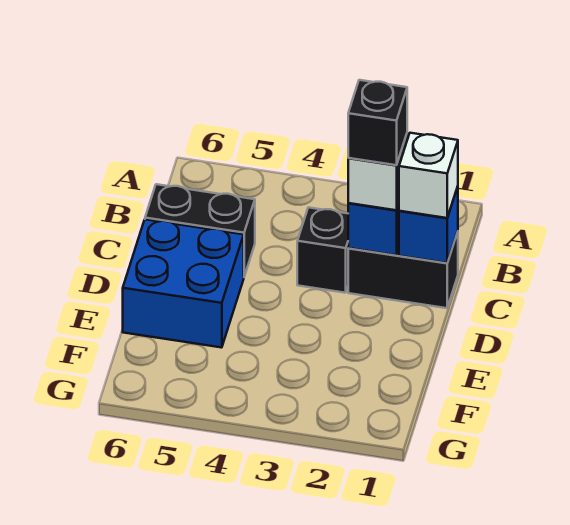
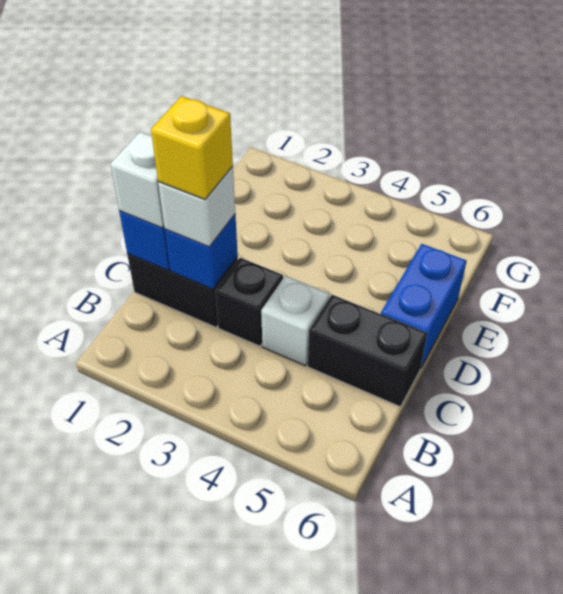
black brick C2 level 4 -> yellow brick C2 level 4
none -> white brick C4 level 1
blue brick D5:E6 level 1 -> blue brick D6:E6 level 1

